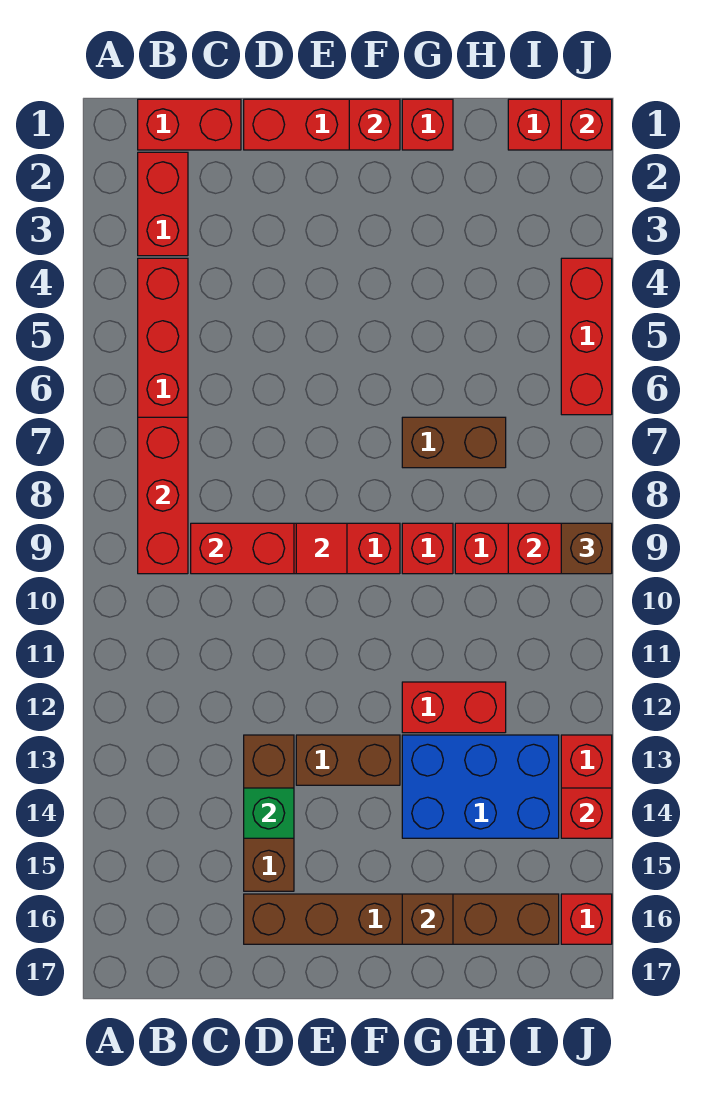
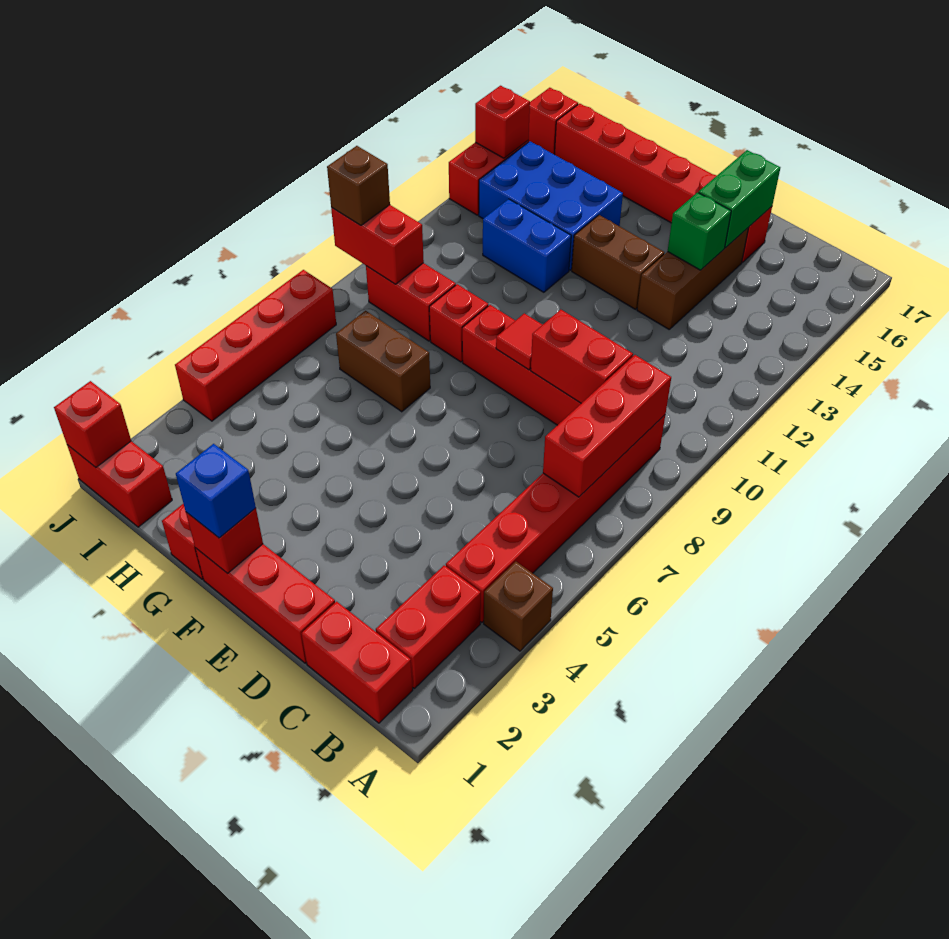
none -> green brick D15:D16 level 2
brown brick D16:I16 level 1 -> red brick D16:I16 level 1
none -> blue brick F1 level 3
red brick G12:H12 level 1 -> blue brick G12:H12 level 1
brown brick G16 level 2 -> brown brick A4 level 1
red brick J4:J6 level 1 -> red brick J4:J7 level 1

